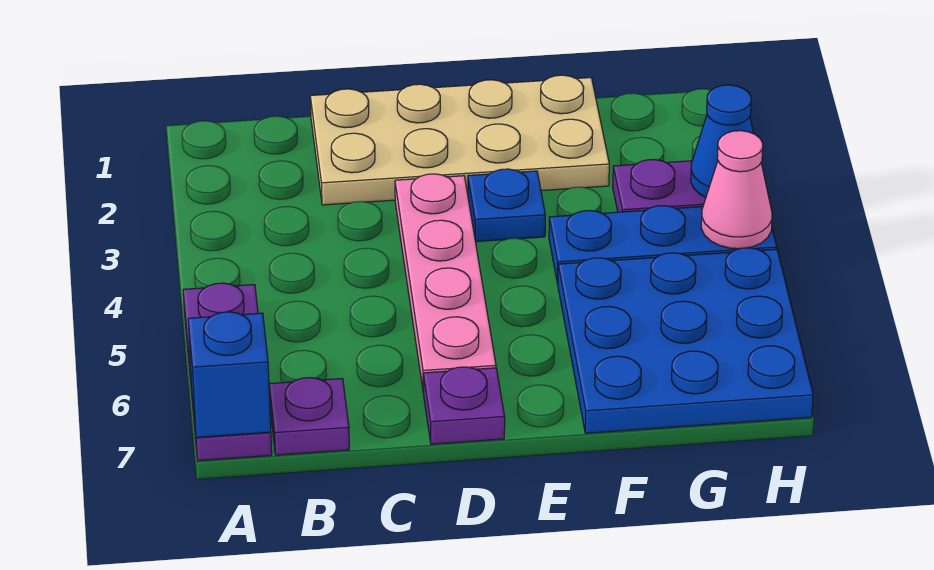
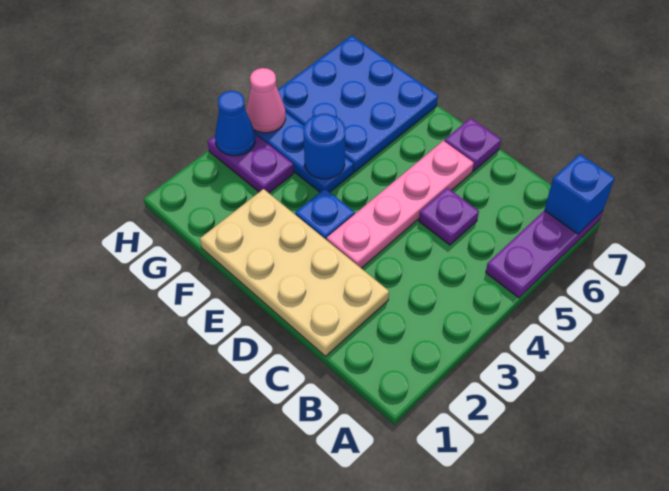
purple plate B7 level 1 -> purple plate C5 level 1
none -> blue round brick F4 level 2

